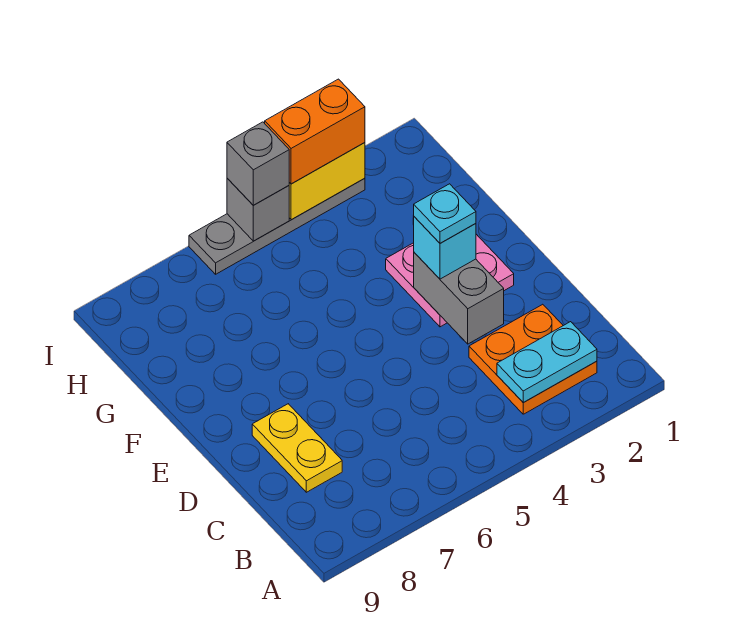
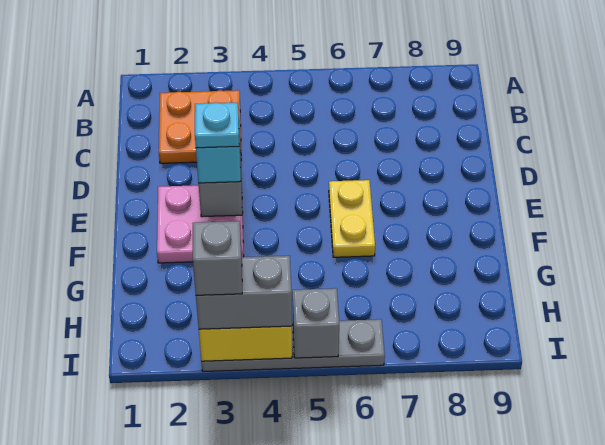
cyan plate B2:B3 level 2 -> none
yellow plate C8:D8 level 1 -> yellow plate E6:F6 level 1
orange brick I3:I4 level 3 -> grey brick I3:I4 level 3
grey brick I5 level 3 -> grey brick I3 level 4

